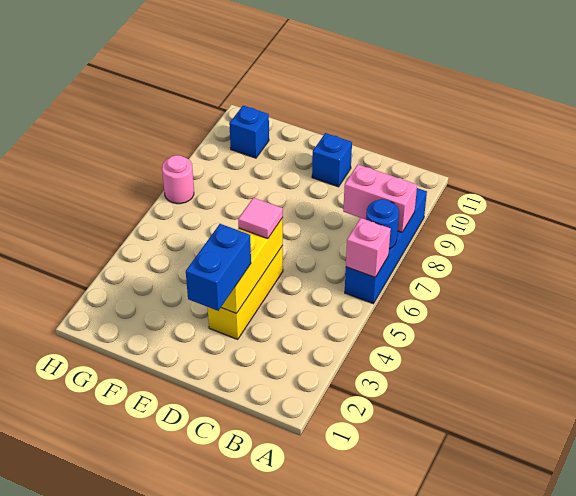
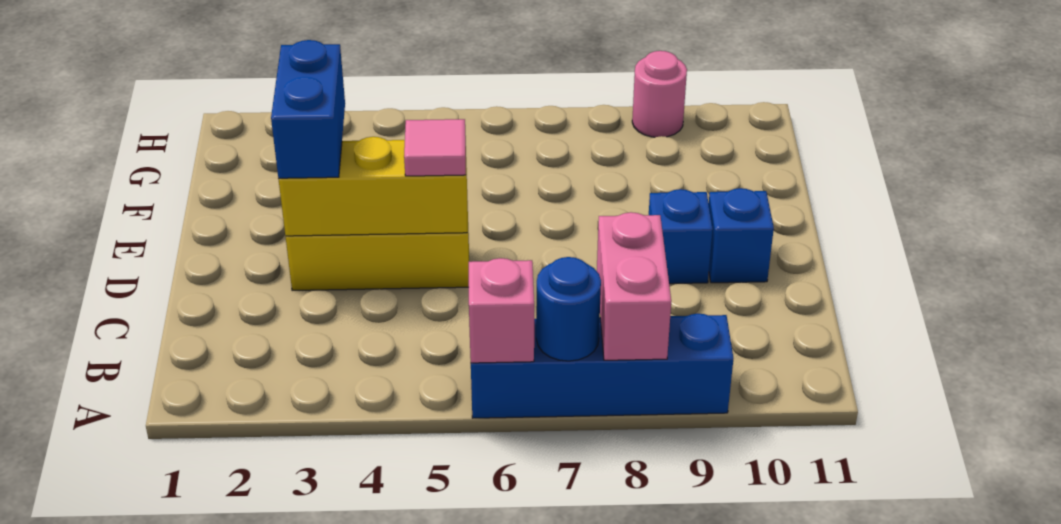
blue brick D2:D3 level 3 -> blue brick D3:E3 level 3
blue brick G10 level 1 -> blue brick D9 level 1
pink round brick H7 level 1 -> pink round brick H9 level 1

